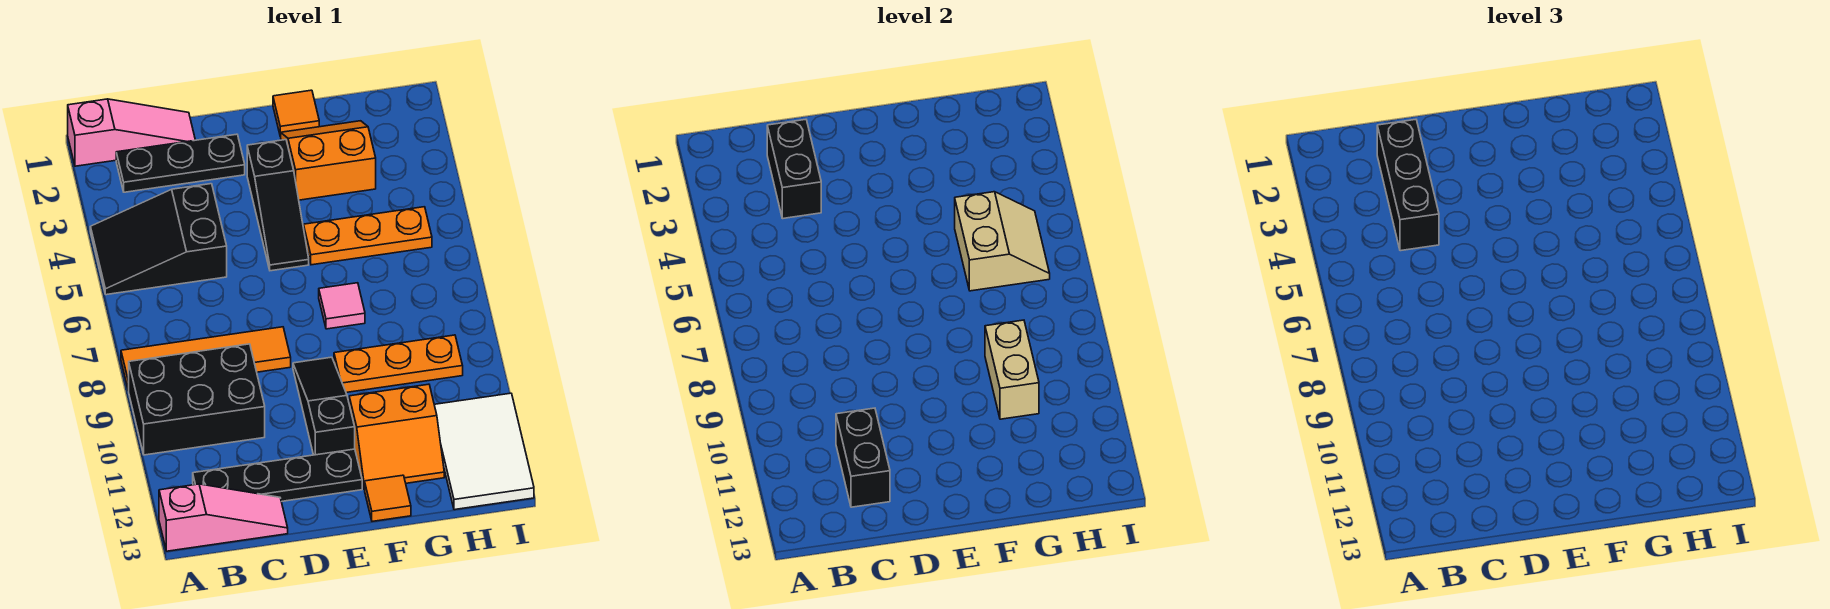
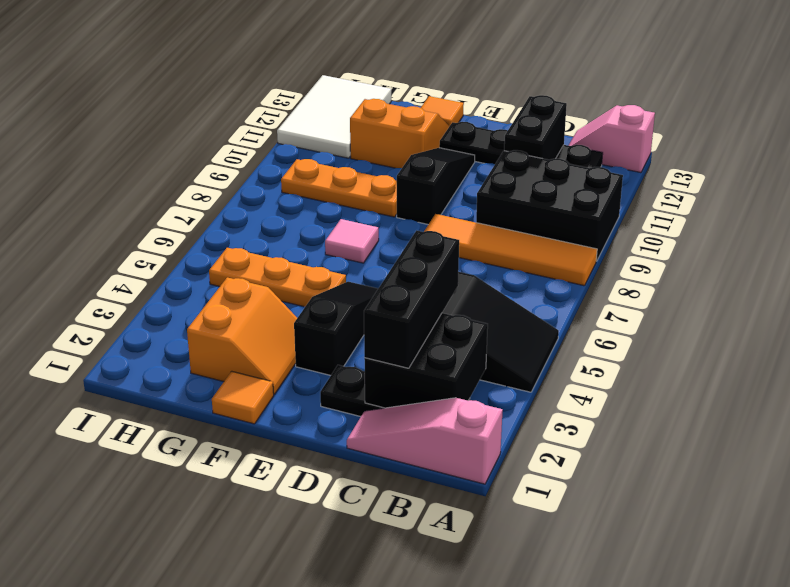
pink slope A13:C13 level 1 top A -> pink slope A13:B13 level 1 top A
black brick C2:C3 level 2 -> black brick B2:C3 level 2
black slope E9:E11 level 1 top 11 -> black slope E9:E11 level 1 top 9
orange slope F2:G3 level 1 top 3 -> orange slope F2:G3 level 1 top G
tan slope G5:H6 level 2 top G -> none
tan brick G9:G10 level 2 -> none

